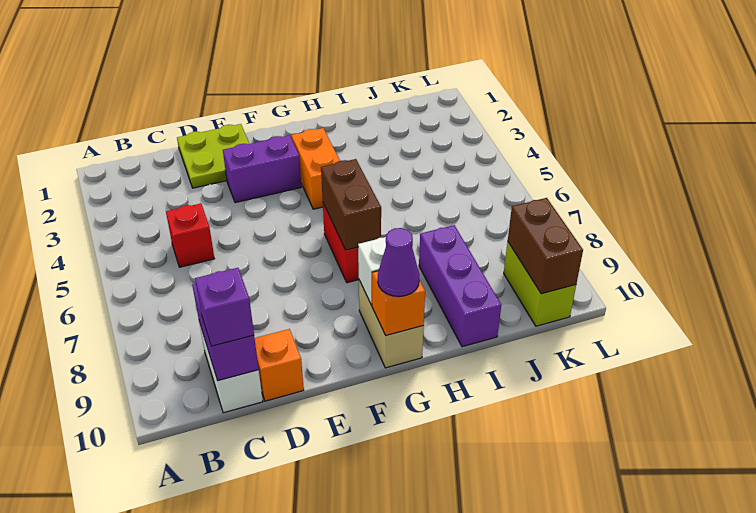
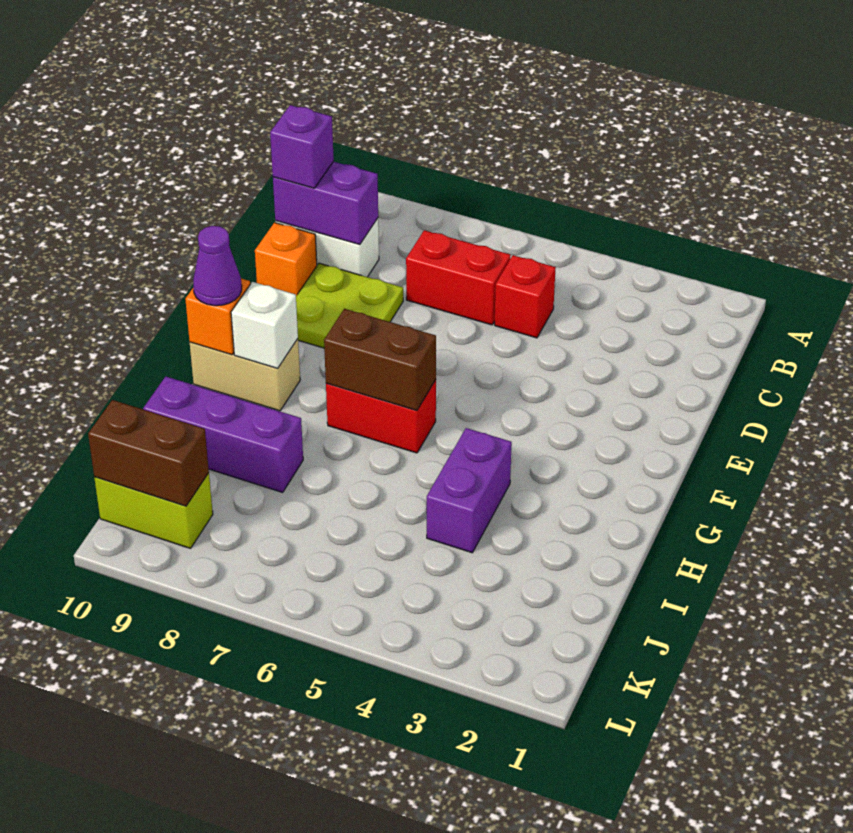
none -> red brick C6:C7 level 1
lime plate D1:E2 level 1 -> lime plate D8:E9 level 1
purple brick E3:F3 level 1 -> purple brick H4:I4 level 1
orange brick G3:G4 level 1 -> none

